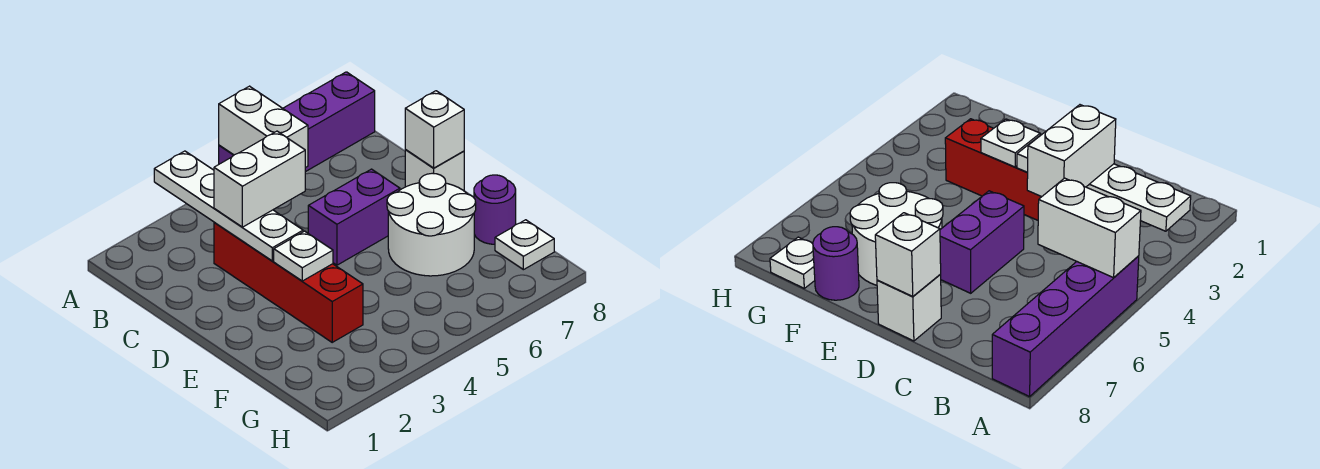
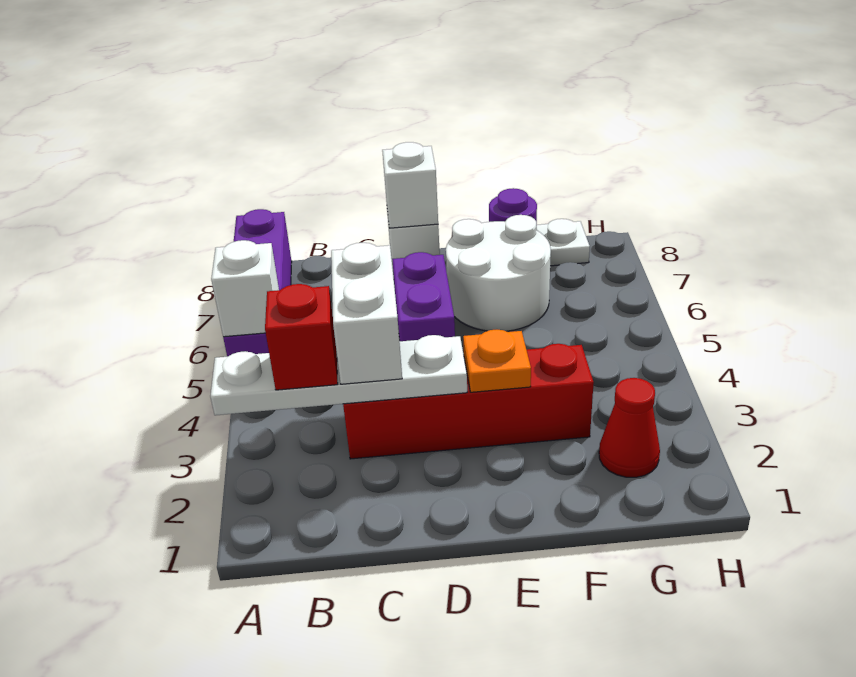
white brick A5:B5 level 2 -> white brick A5 level 2
none -> red brick B3 level 3
white plate E3 level 2 -> orange plate E3 level 2
none -> red cone G2 level 1

